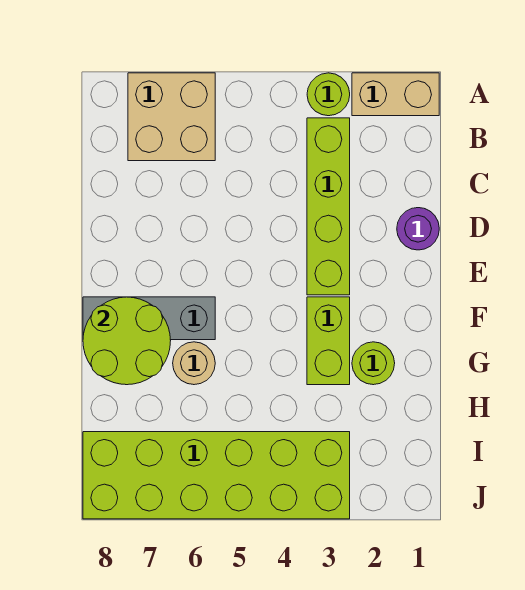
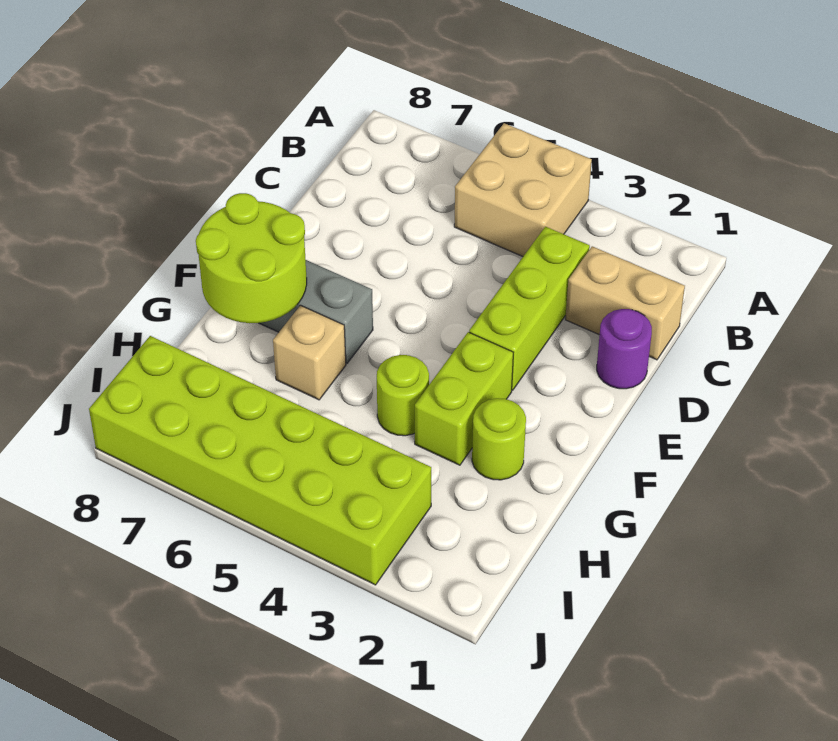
tan brick A1:A2 level 1 -> tan brick C1:C2 level 1
lime round brick A3 level 1 -> lime round brick G4 level 1
tan brick A6:B7 level 1 -> tan brick A4:B5 level 1
lime brick B3:E3 level 1 -> lime brick C3:E3 level 1
tan round brick G6 level 1 -> tan brick G6 level 1

